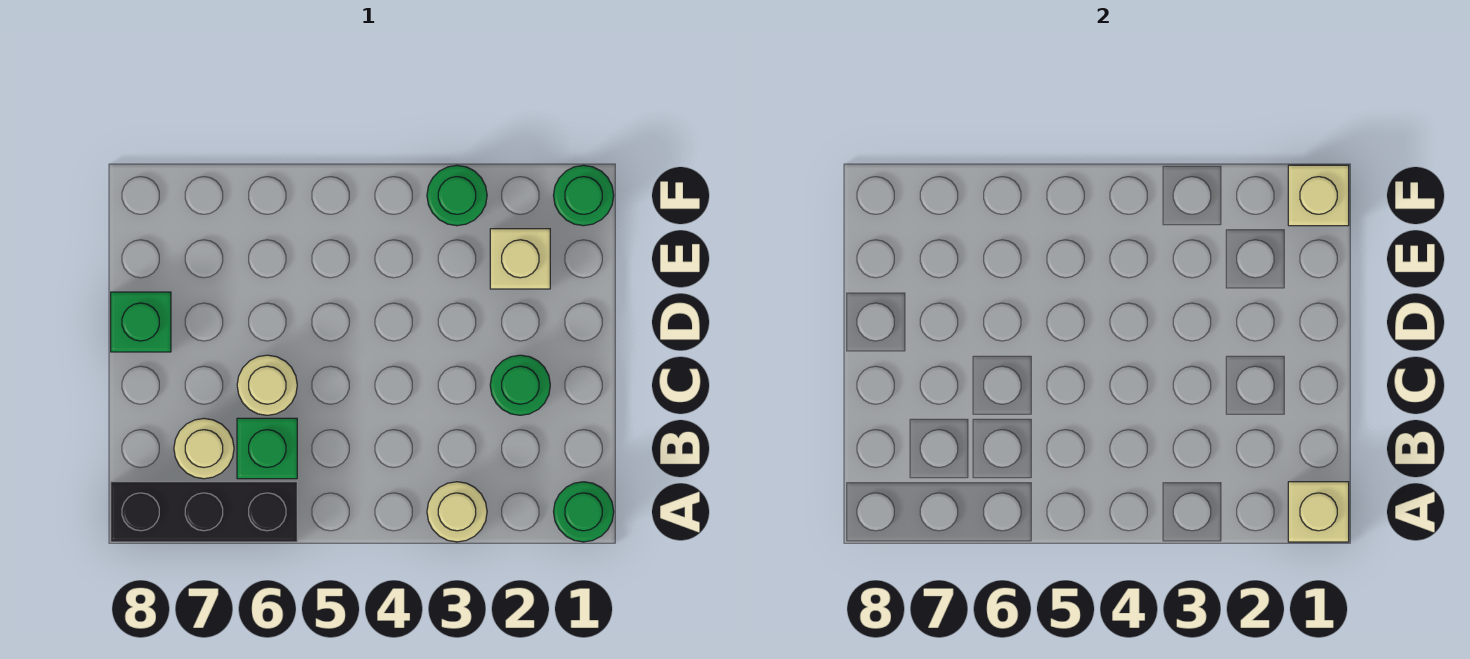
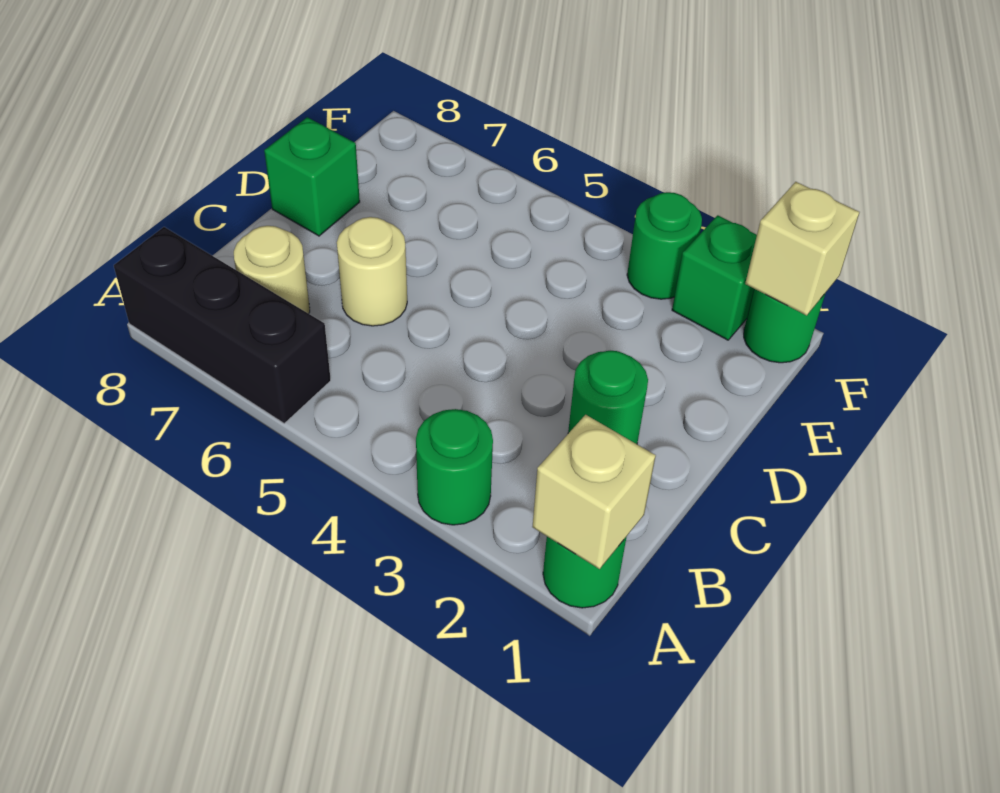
tan round brick A3 level 1 -> green round brick A3 level 1
green brick B6 level 1 -> green brick F2 level 1
tan brick E2 level 1 -> none

